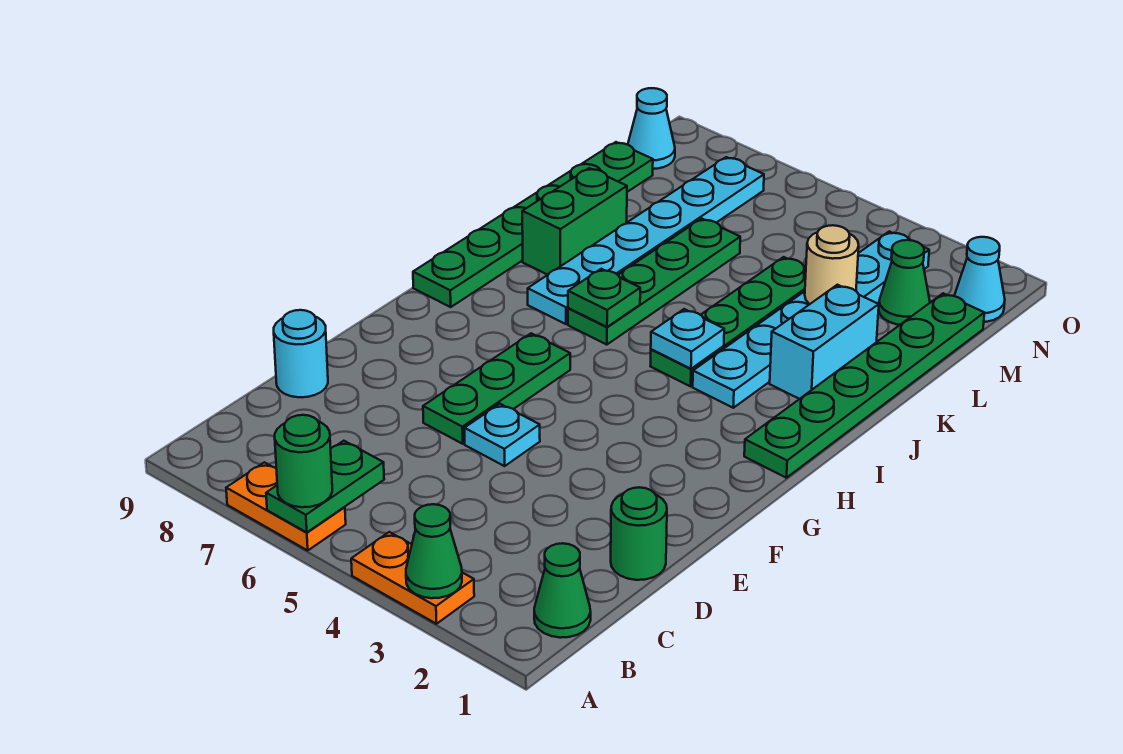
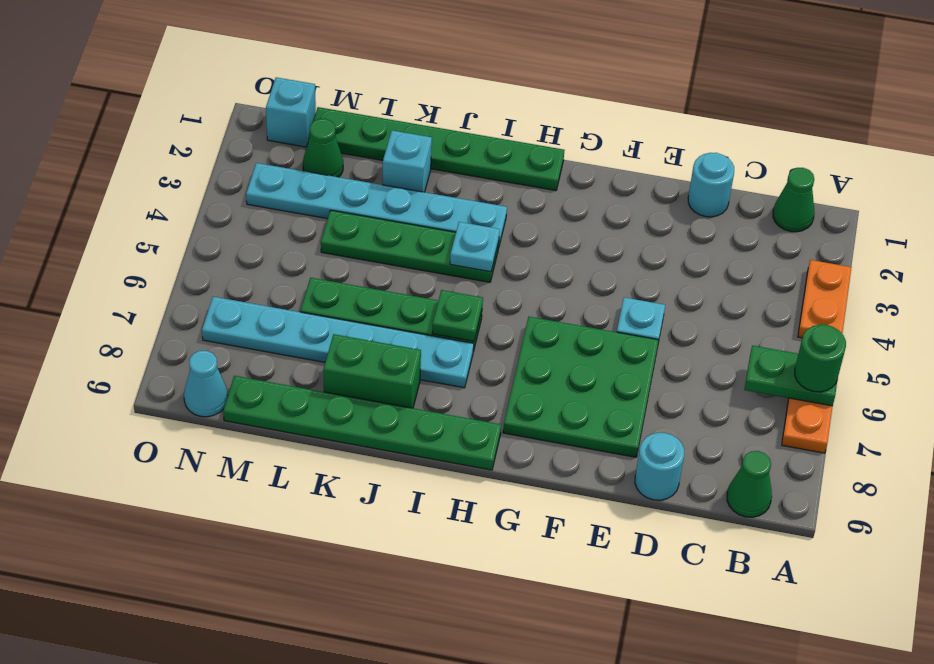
green cone A3 level 2 -> green cone B9 level 1
green round brick D1 level 1 -> cyan round brick D1 level 1
green plate E6:G6 level 1 -> green plate E6:G8 level 1
cyan brick J2:K2 level 1 -> cyan brick K2 level 1
tan round brick L3 level 2 -> none
cyan cone N1 level 1 -> cyan brick N1 level 1

